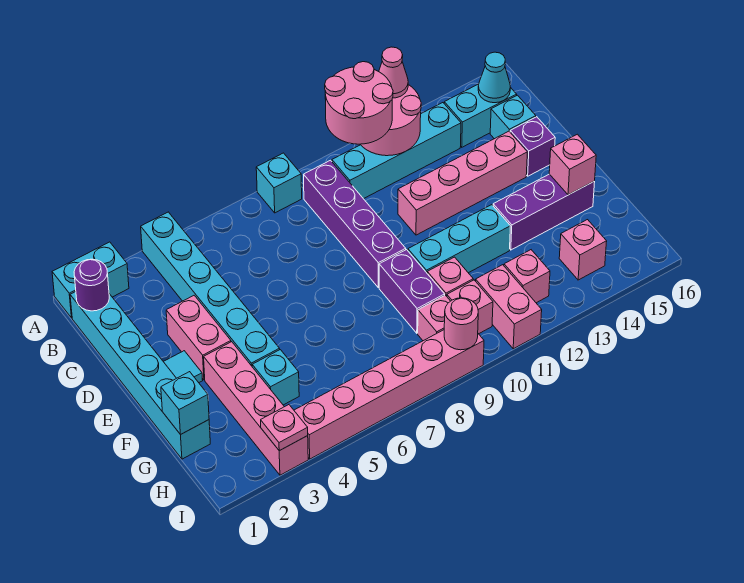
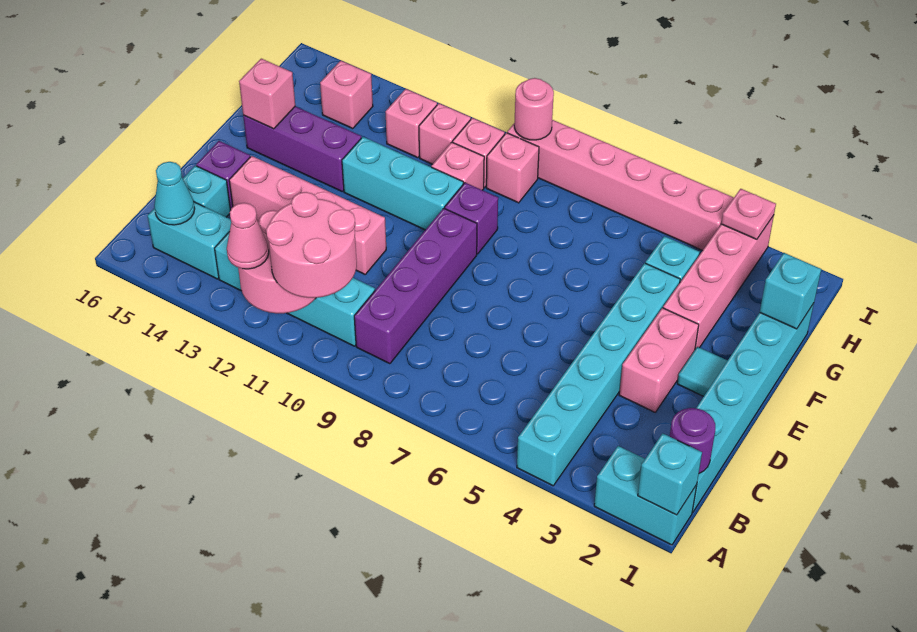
cyan brick A8 level 1 -> cyan brick A1 level 2
purple brick F9:G9 level 1 -> purple brick F9 level 1
pink brick H11:I11 level 1 -> pink brick H11 level 1

